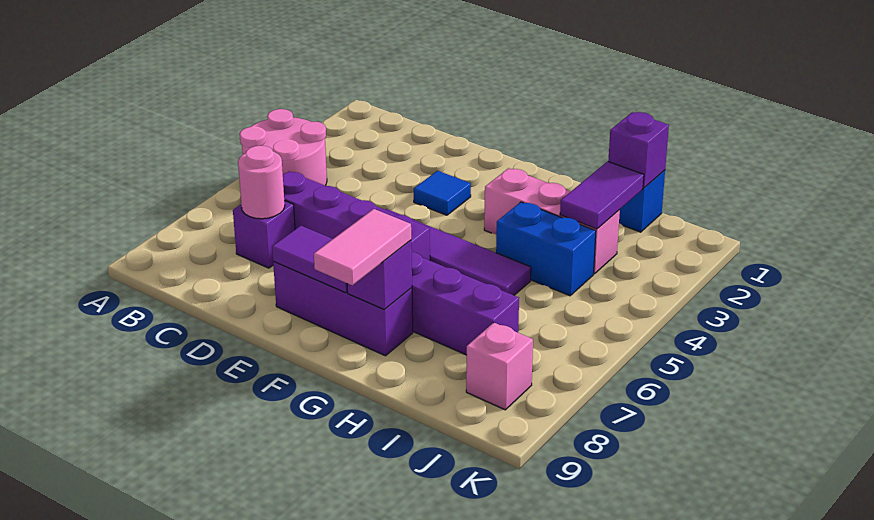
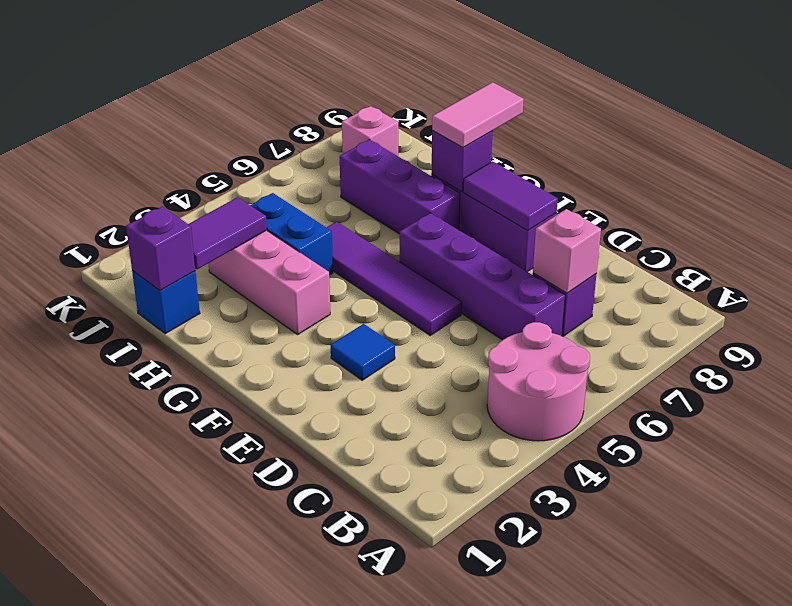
pink round brick C7 level 2 -> pink brick C7 level 2

